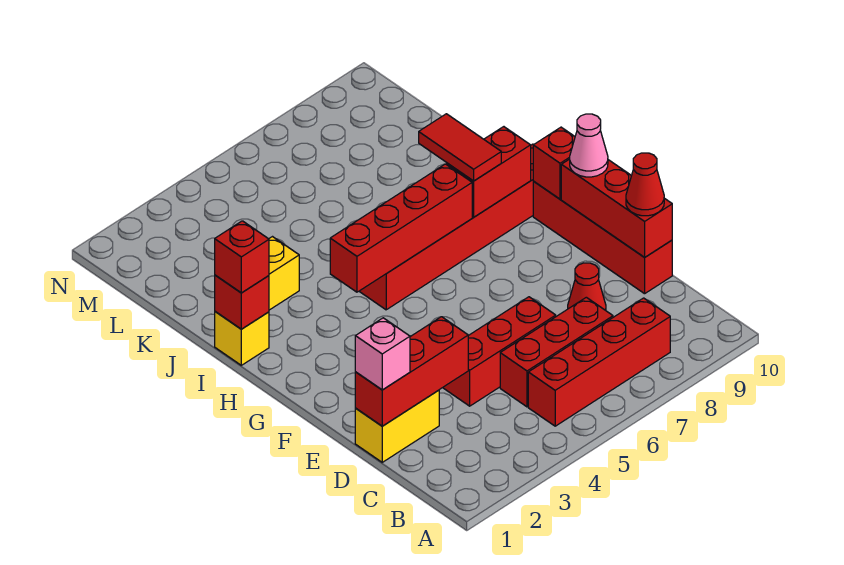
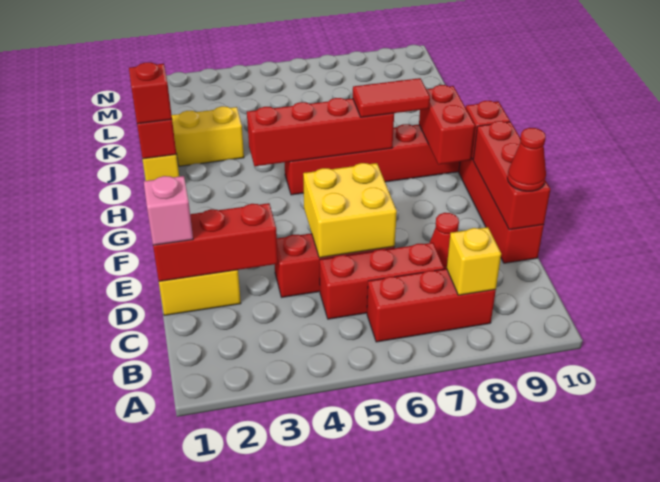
red brick B5:B8 level 1 -> red brick B6:B8 level 1
none -> yellow brick B8 level 2
none -> yellow brick D5:E6 level 2
pink cone F10 level 3 -> none
red brick H8:H9 level 2 -> red brick G9:H9 level 2
red tile H8:I8 level 3 -> red tile H7:H8 level 3

